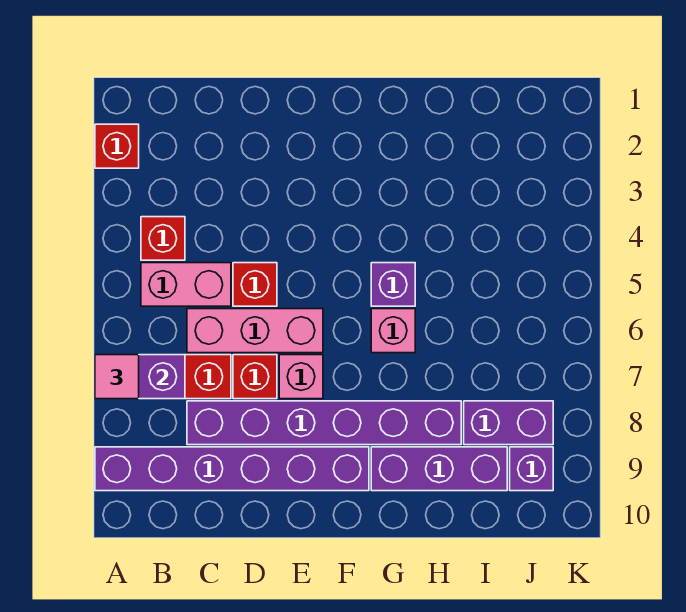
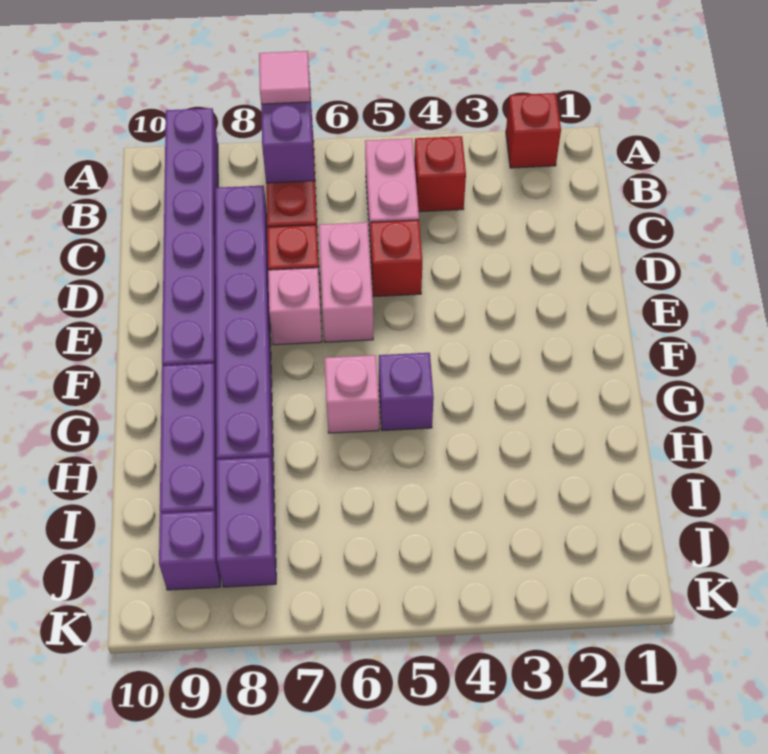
pink brick C6:E6 level 1 -> pink brick D6:E6 level 1

